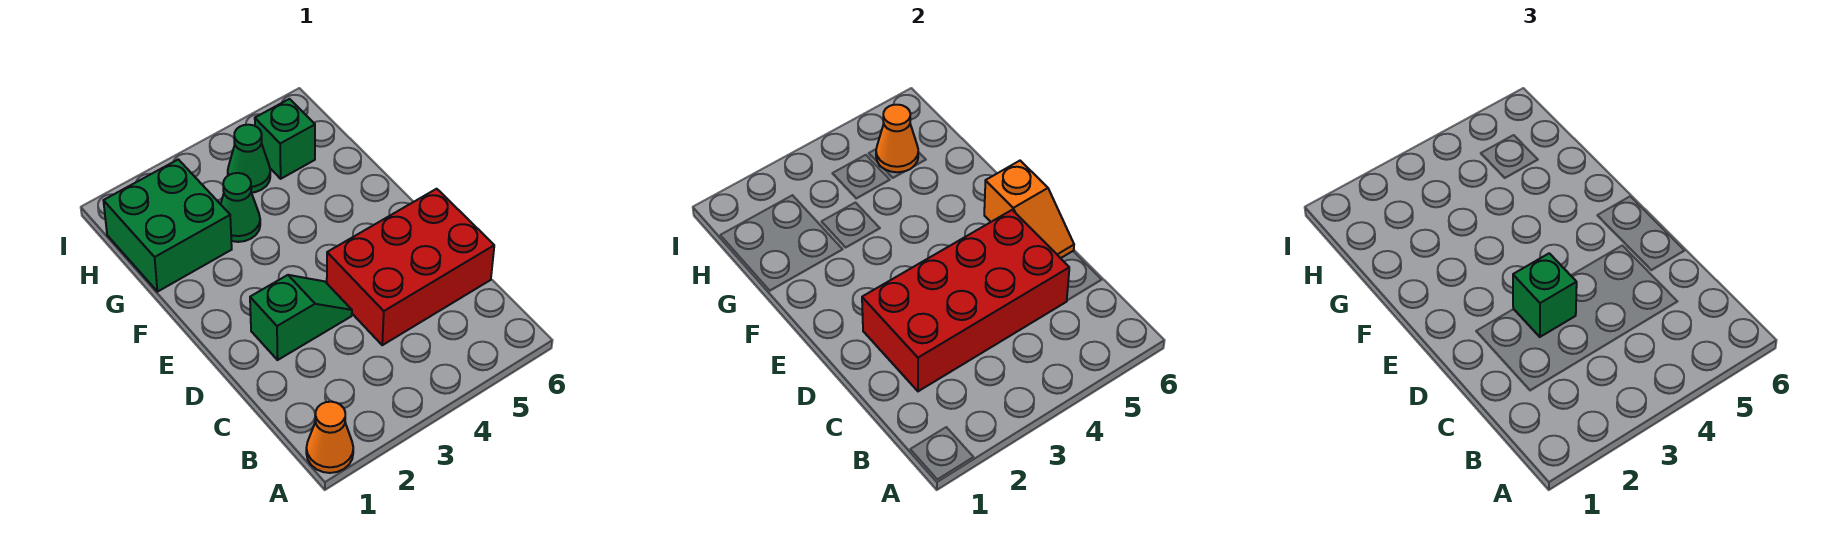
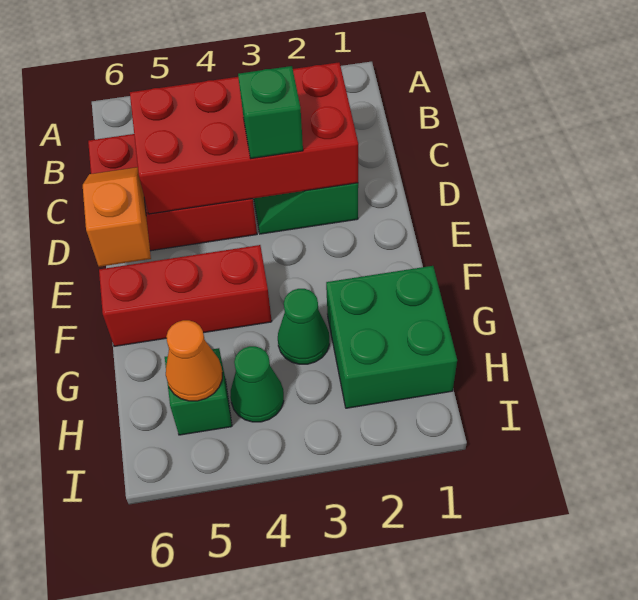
orange cone A1 level 1 -> none
none -> red brick F4:F6 level 1

